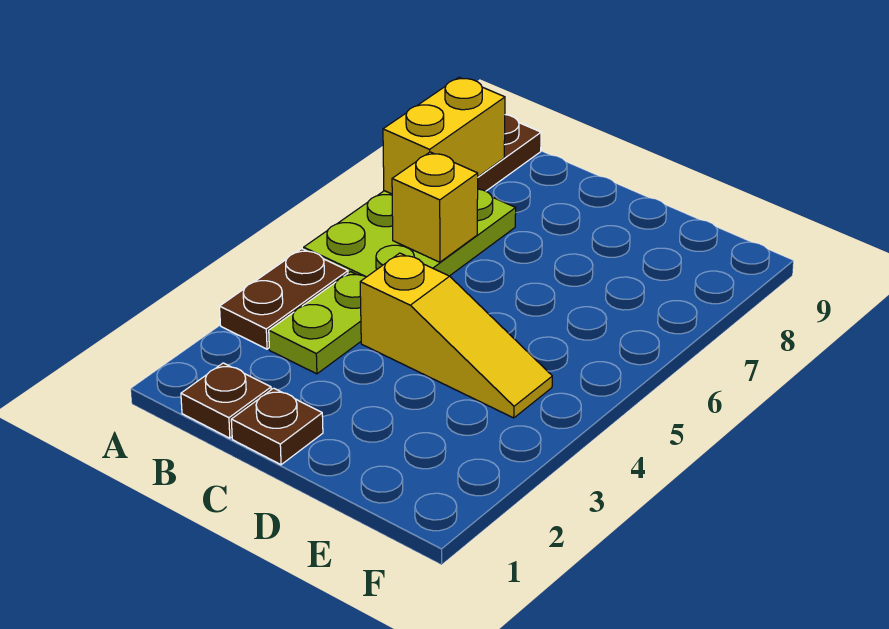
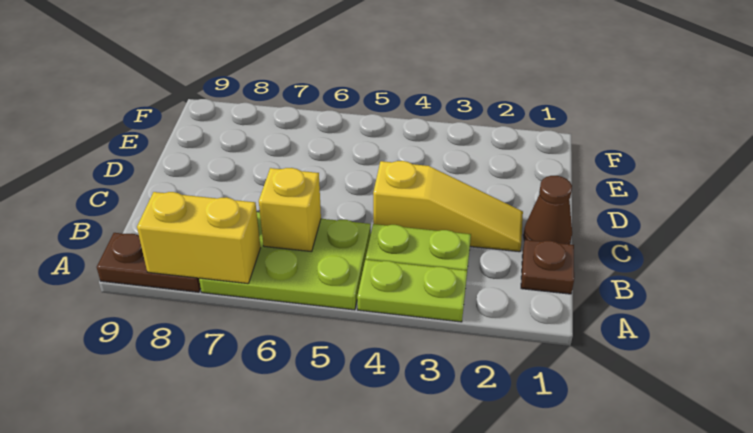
brown plate A3:A4 level 1 -> lime plate A3:A4 level 1
brown plate C1 level 1 -> brown cone C1 level 1
yellow slope C4:E4 level 1 top C -> yellow slope C2:C4 level 1 top 4

